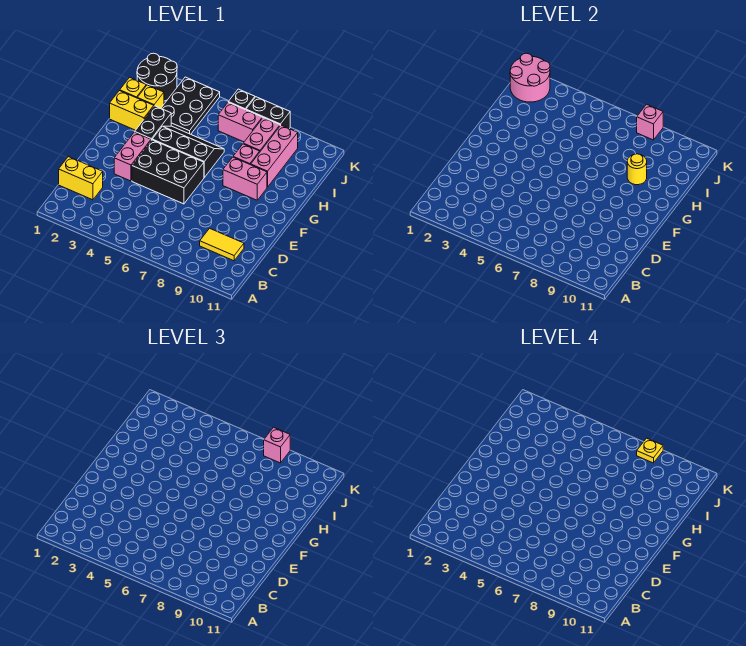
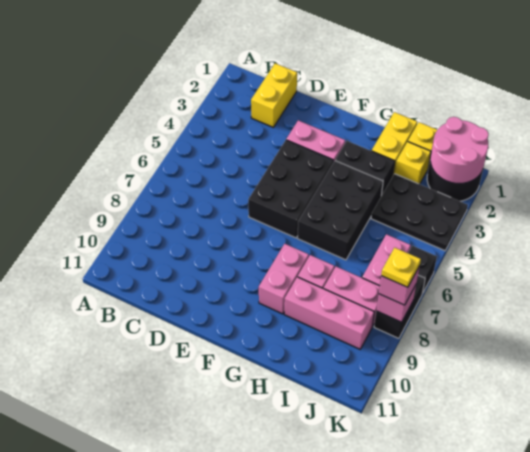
yellow tile C9:C10 level 1 -> none
black slope G4:H6 level 1 top G -> black brick G4:H6 level 1
yellow round brick H9 level 2 -> none

